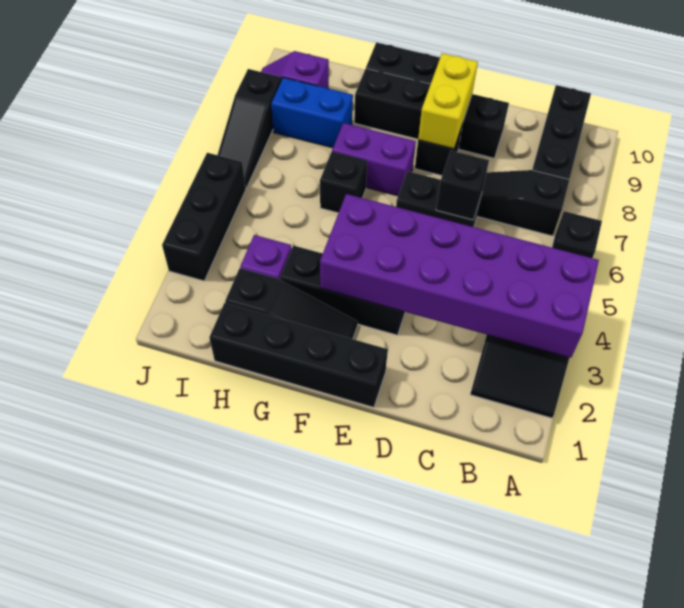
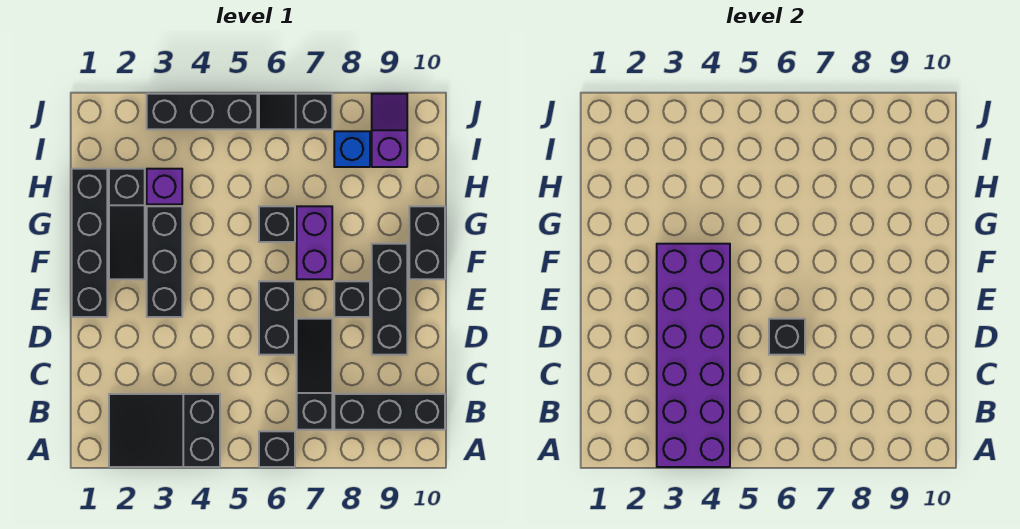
black brick D9:G9 level 1 -> black brick D9:F9 level 1
yellow brick E8:E9 level 2 -> none
blue brick H8:I8 level 1 -> blue brick I8 level 1
black slope J6:J8 level 1 top 8 -> black slope J6:J7 level 1 top 7

